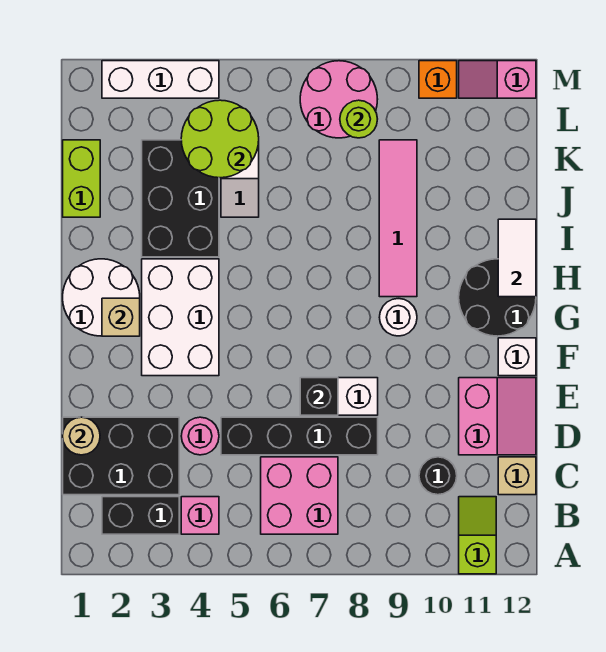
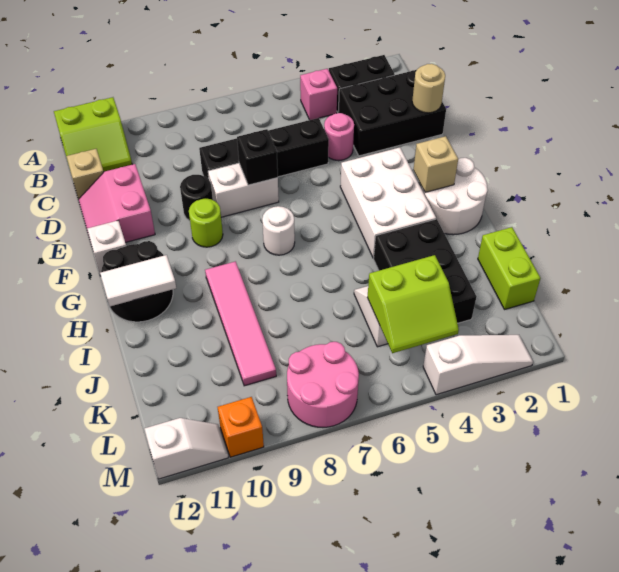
lime slope A11:B11 level 1 top A -> lime slope A11:B12 level 1 top A
pink brick B6:C7 level 1 -> none
black round brick C10 level 1 -> black round brick E9 level 1
white round brick G9 level 1 -> white round brick G7 level 1
white tile H12:I12 level 2 -> white tile H11:H12 level 2
lime round brick K4:L5 level 2 -> lime slope K4:L5 level 2 top K
lime round brick L8 level 2 -> lime round brick F9 level 1
white brick M2:M4 level 1 -> white slope M2:M4 level 1 top 4
pink slope M11:M12 level 1 top 12 -> white slope M11:M12 level 1 top 12

